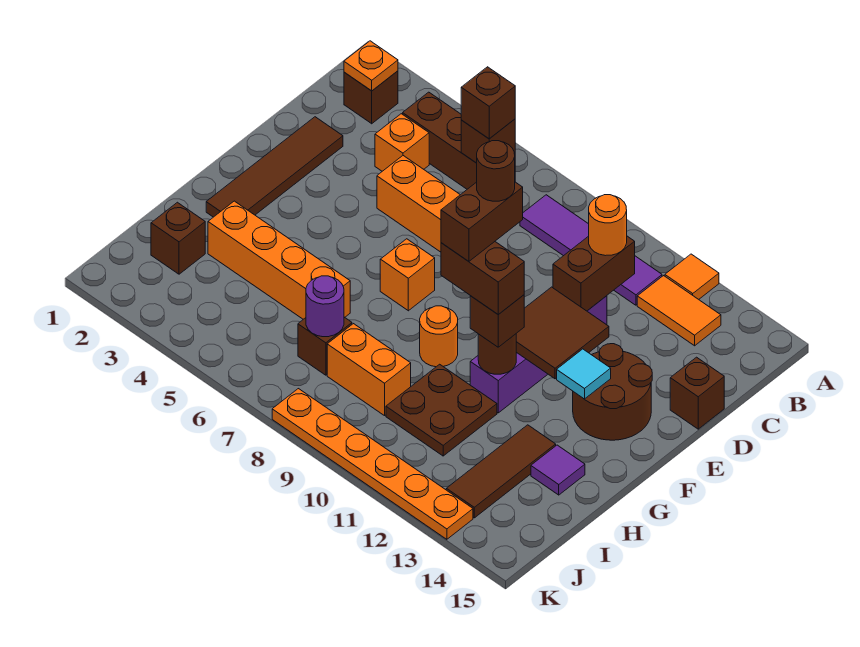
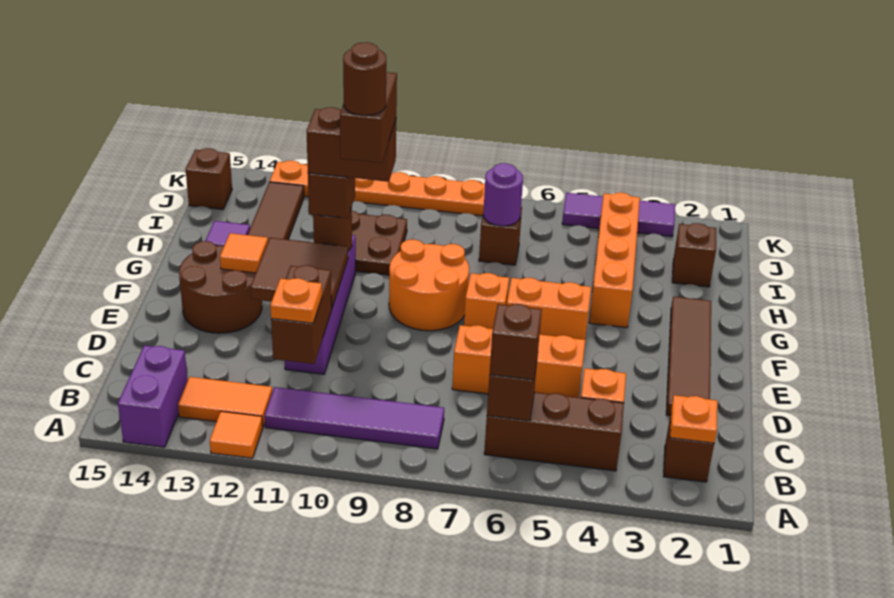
none -> purple brick A14:B14 level 1
orange round brick C11 level 3 -> orange plate C11 level 3
brown brick D15 level 1 -> brown brick J15 level 1
cyan tile F13 level 2 -> orange tile F13 level 2
orange round brick G9 level 1 -> orange round brick F8:G9 level 1
orange brick H3:H6 level 1 -> orange brick G4:J4 level 1
orange brick I8:I9 level 1 -> orange brick F5:F6 level 1
none -> purple tile K3:K5 level 1

